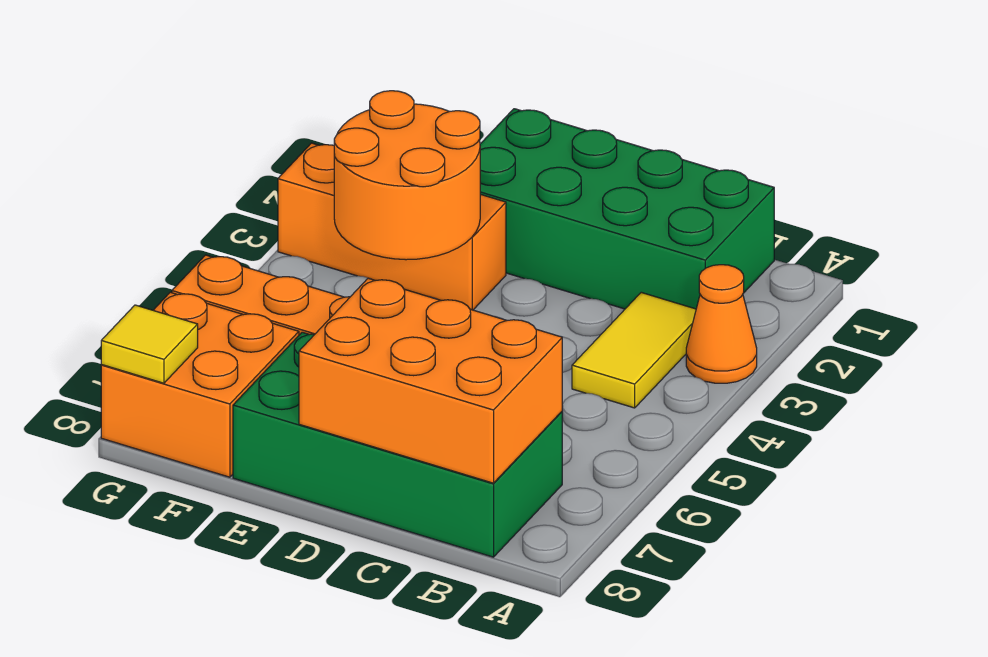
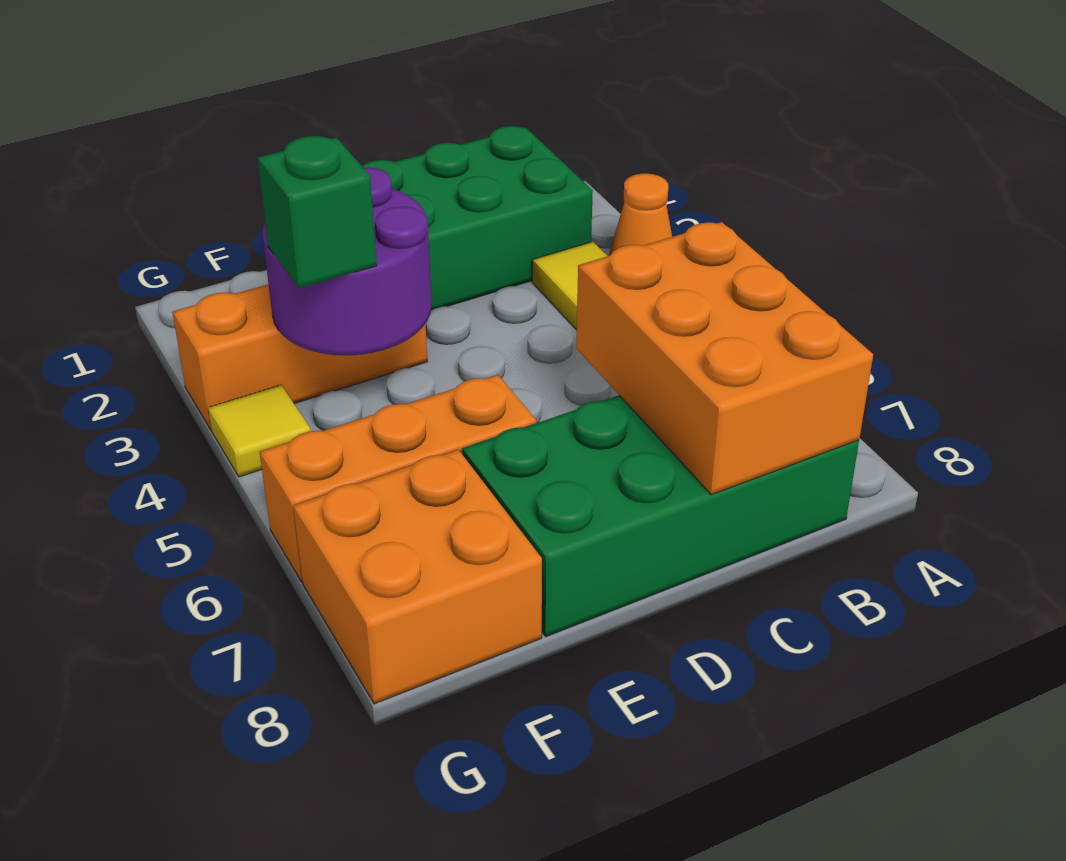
orange brick B7:D8 level 2 -> orange brick B6:C8 level 2
orange round brick E3:F4 level 2 -> purple round brick E3:F4 level 2
none -> green brick F4 level 3
yellow tile G8 level 2 -> yellow tile G4 level 1

